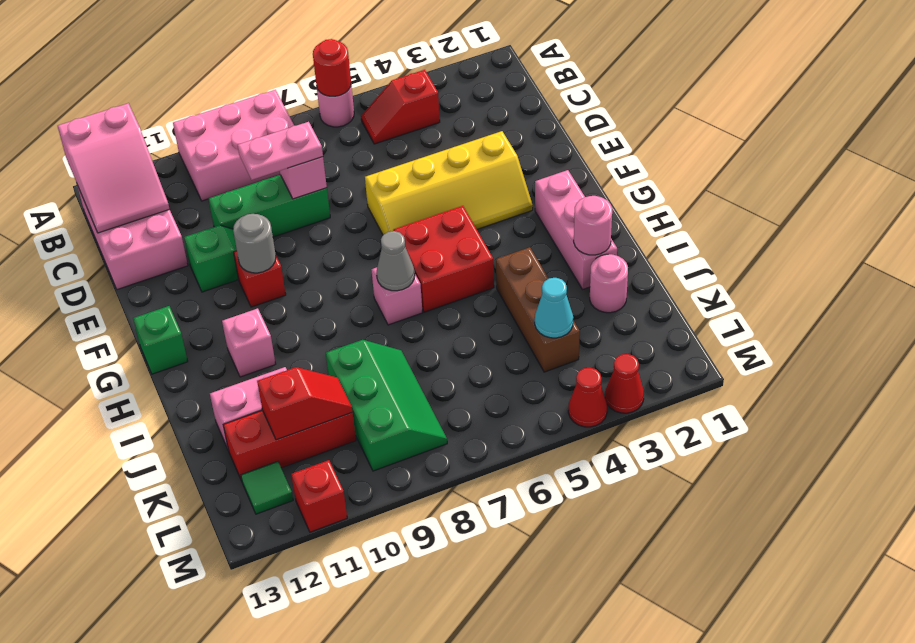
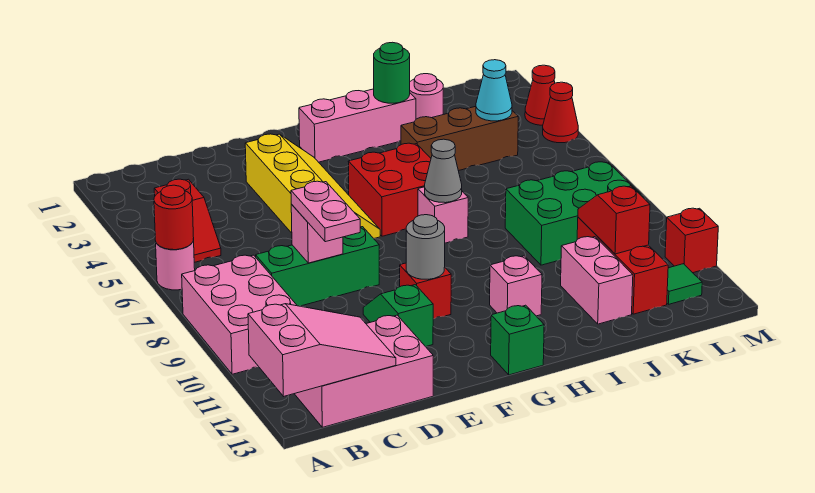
green brick D8:D10 level 1 -> green brick C8:E8 level 1
pink round brick I2 level 2 -> green round brick I2 level 2
green slope J8:L9 level 1 top 9 -> green brick J8:L9 level 1

